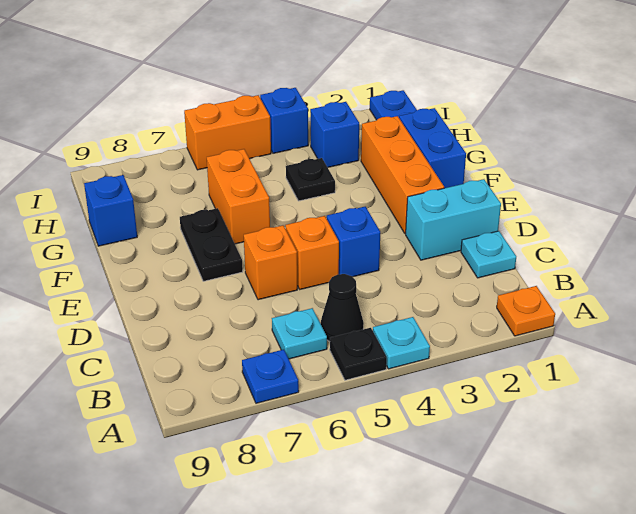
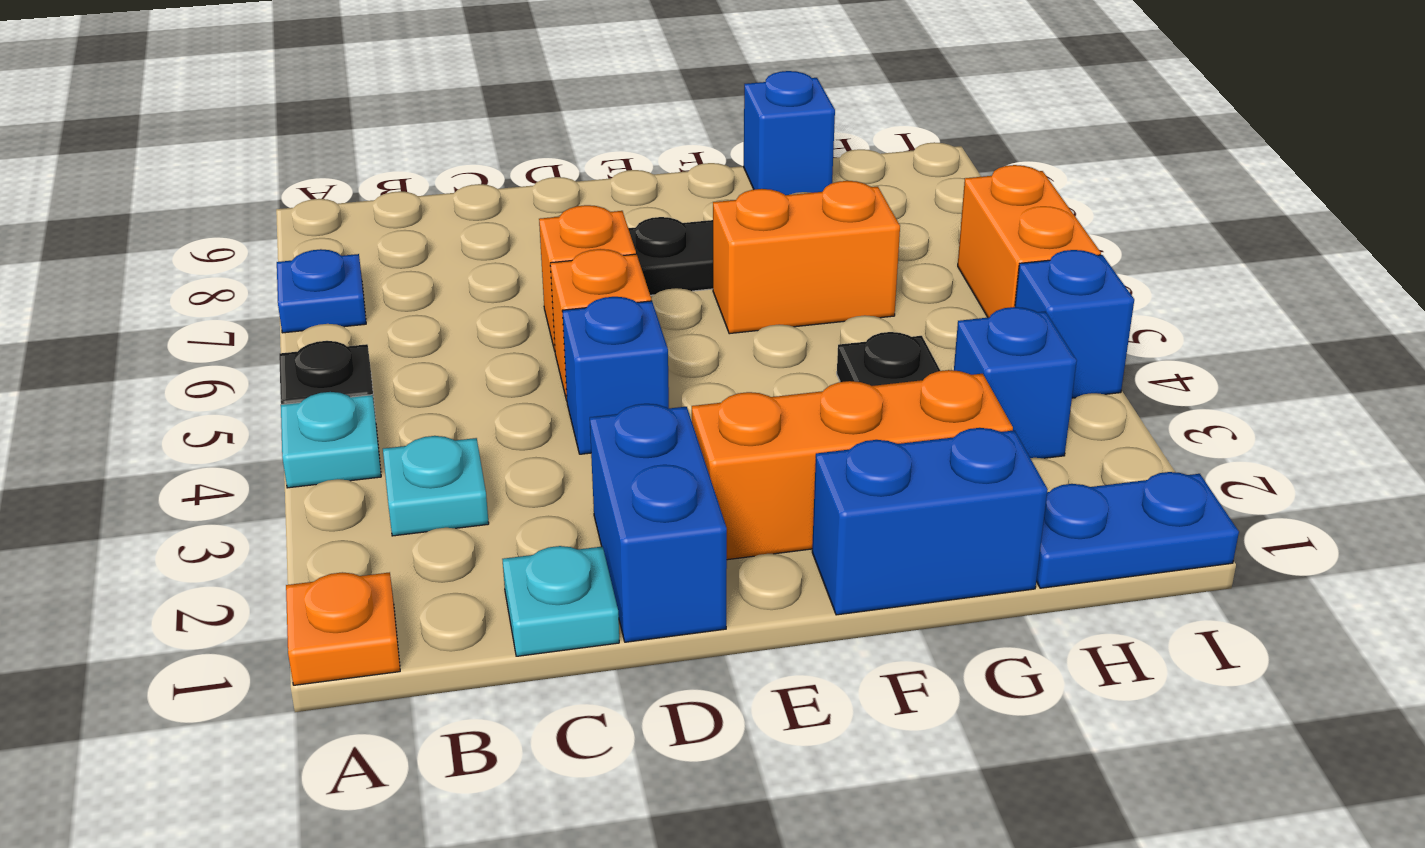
black cone B5 level 1 -> none
cyan plate B6 level 1 -> cyan plate B3 level 1
cyan brick D1:D2 level 1 -> blue brick D1:D2 level 1

